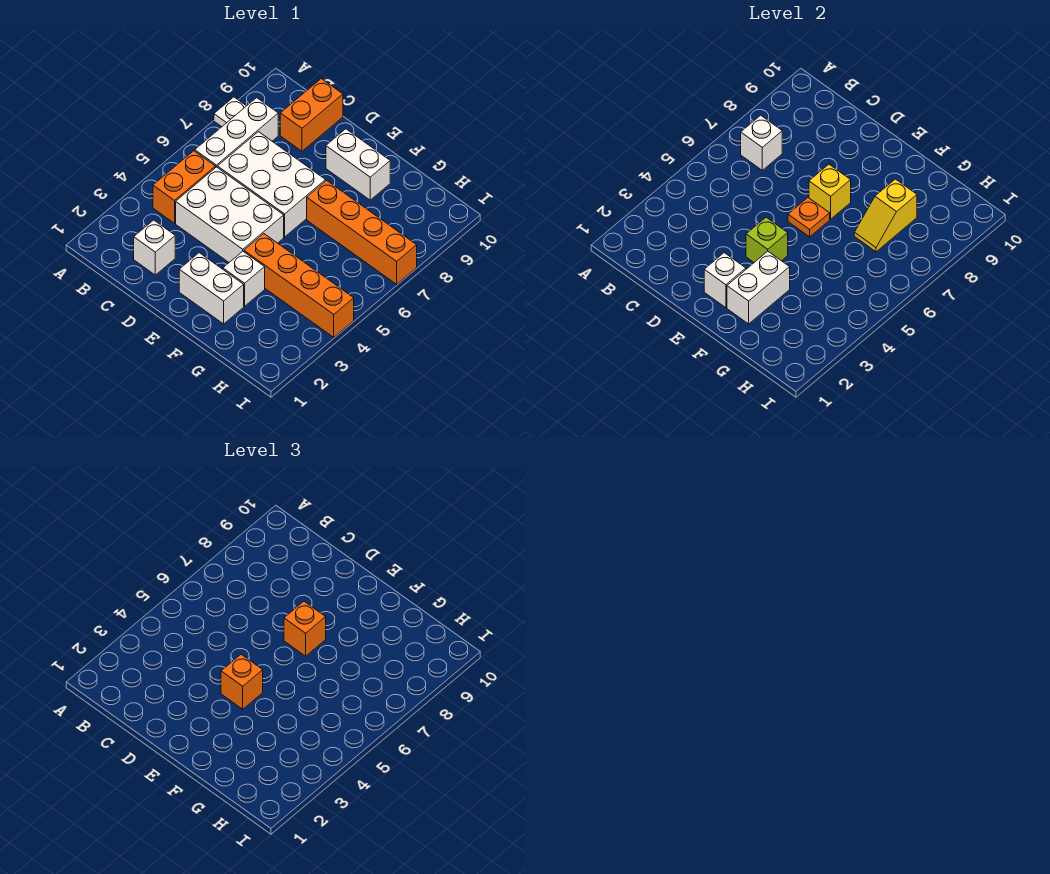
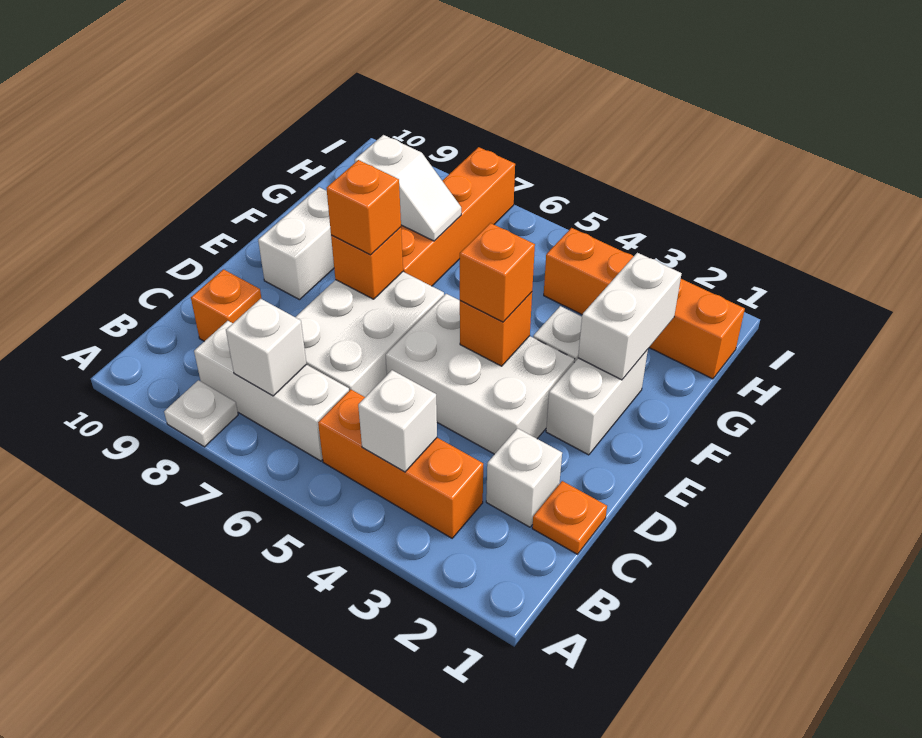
orange brick B4:B5 level 1 -> orange brick B3:B5 level 1
white brick C4:E5 level 1 -> white brick D3:E5 level 1
orange brick C9:C10 level 1 -> orange brick C9 level 1
white brick E2 level 2 -> white brick B4 level 2
lime brick E4 level 2 -> orange brick E4 level 2
orange plate E6 level 2 -> orange plate C1 level 1
yellow brick E7 level 2 -> orange brick E7 level 2
white brick F2:F3 level 2 -> white brick F2:G2 level 2
orange brick F4:I4 level 1 -> orange brick H1:H4 level 1
yellow slope G7:G8 level 2 top 8 -> white slope G7:G8 level 2 top 8

